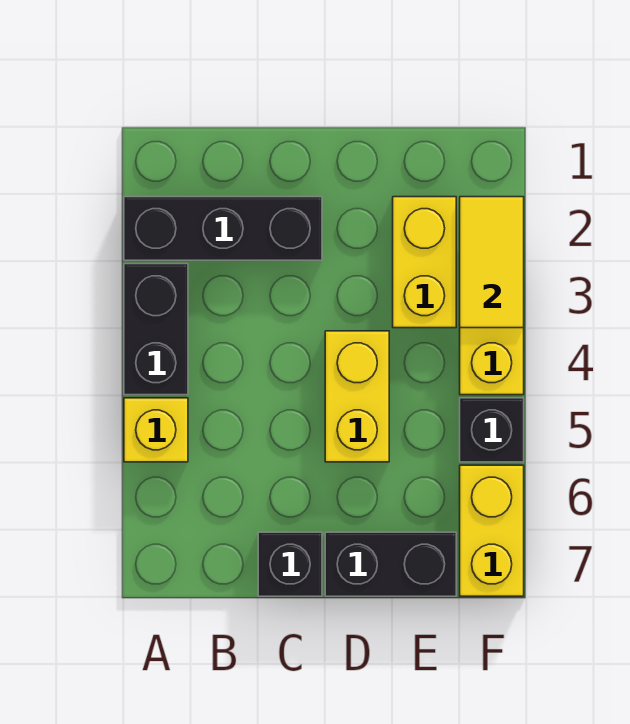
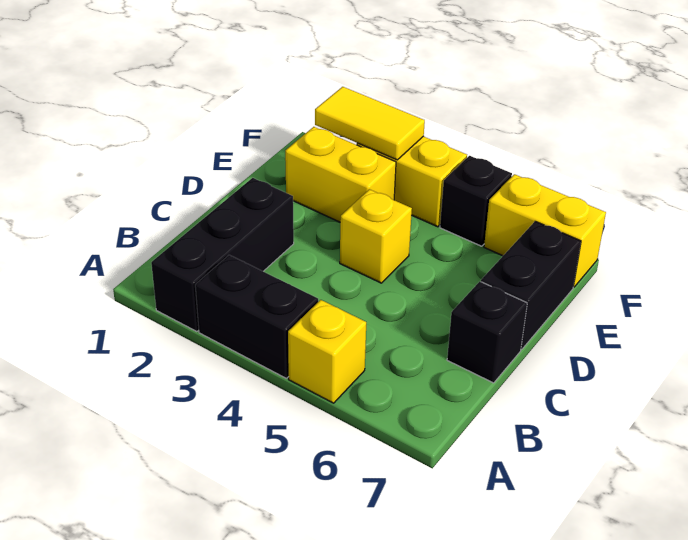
yellow brick D4:D5 level 1 -> yellow brick D4 level 1

